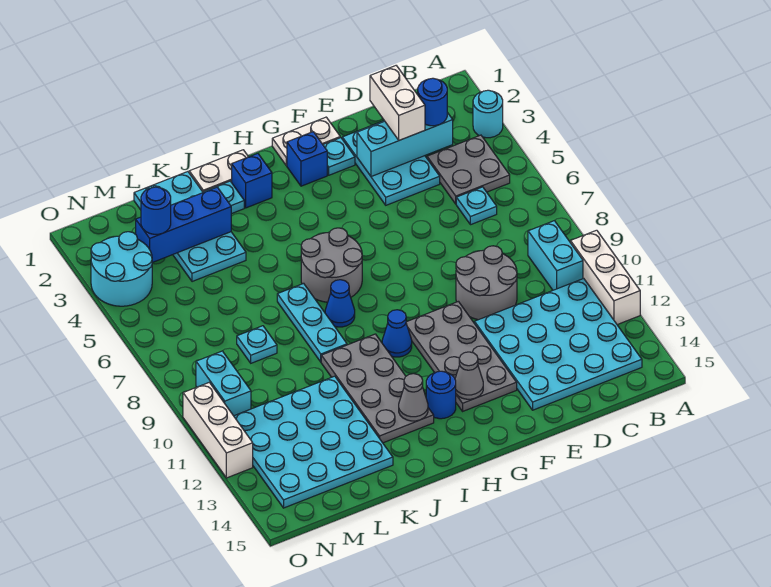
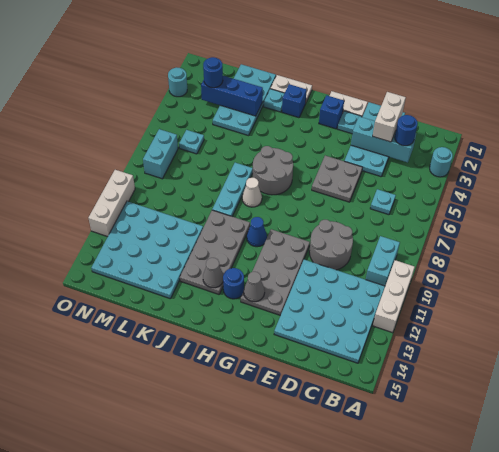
grey plate B4:C5 level 1 -> grey plate E5:F6 level 1
cyan plate D2:E4 level 1 -> cyan plate D1:E4 level 1
blue cone I8 level 1 -> white cone I8 level 1
cyan plate L8 level 1 -> cyan plate M6 level 1
cyan round brick N3:O4 level 1 -> cyan round brick O3 level 1
cyan brick N9:N10 level 1 -> cyan brick N7:N8 level 1

